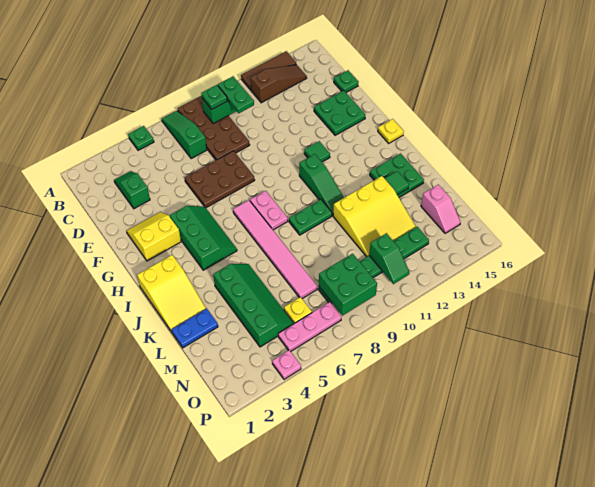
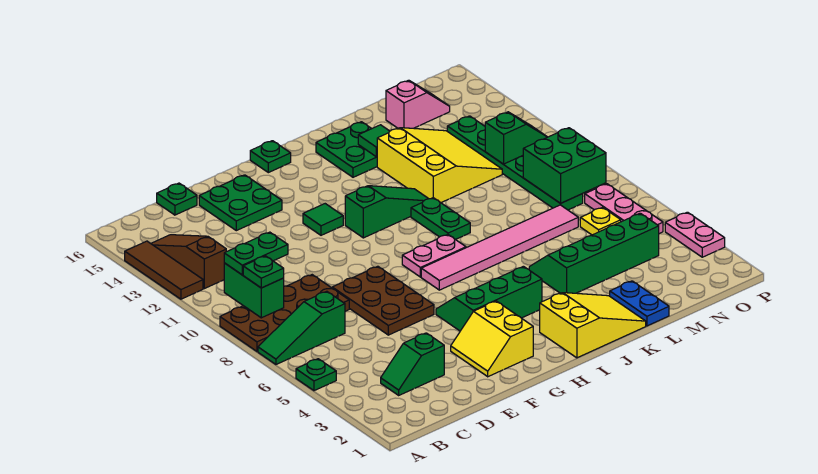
yellow plate H16 level 1 -> green plate H16 level 1
pink plate P4 level 1 -> pink plate P3:P4 level 1

